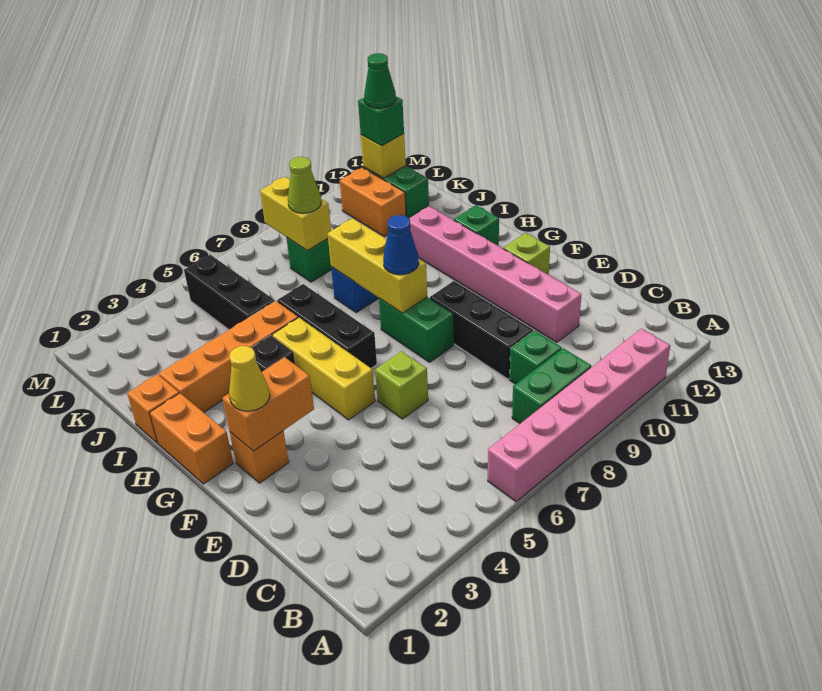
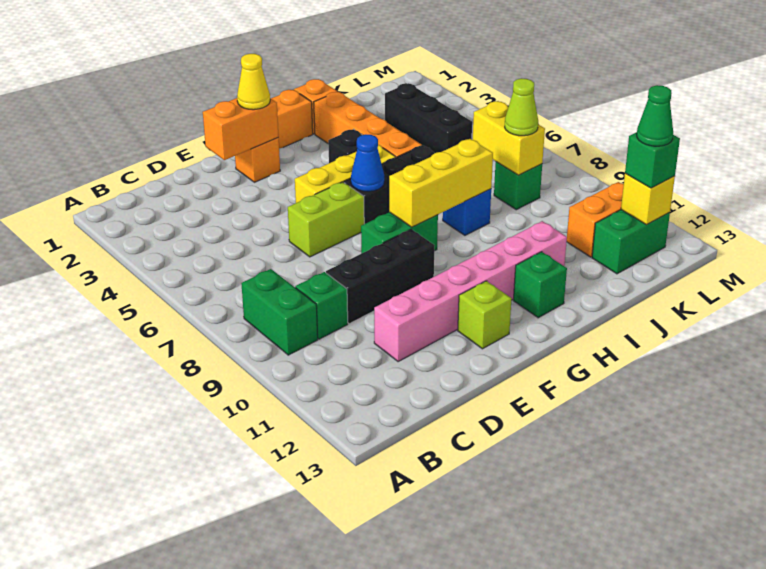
pink brick A6:A11 level 1 -> none
lime brick E6 level 1 -> lime brick E6:F6 level 1
orange brick F2:F3 level 2 -> orange brick E2:F2 level 2
blue cone G8 level 3 -> blue cone G6 level 2
black brick J5:L5 level 1 -> black brick K3:K5 level 1
yellow brick K8:L8 level 2 -> yellow brick K7:K8 level 2

